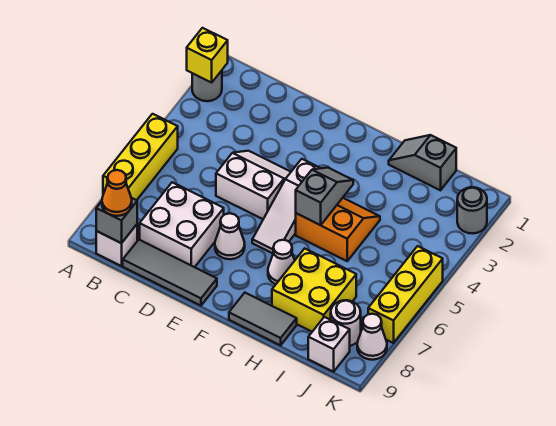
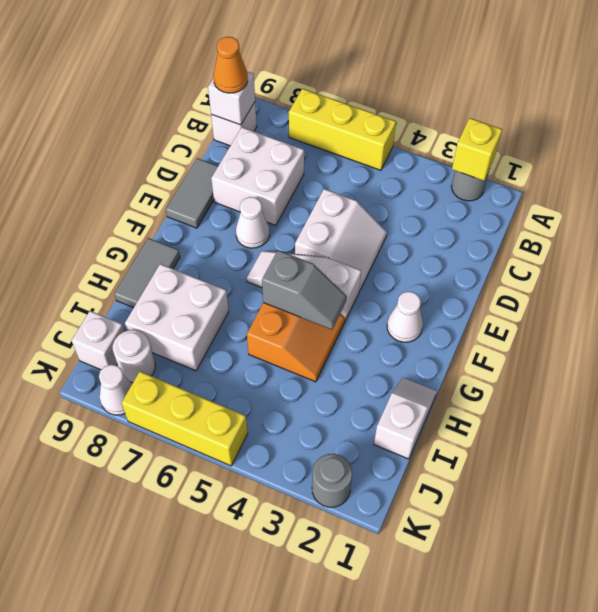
grey brick B9 level 2 -> white brick B9 level 2
grey tile C9:E9 level 1 -> grey tile D9:E9 level 1
white cone G7 level 1 -> white cone F2 level 1
grey slope H1:I1 level 1 top I -> white slope H1:I1 level 1 top I
yellow brick H7:I8 level 1 -> white brick H7:I8 level 1

